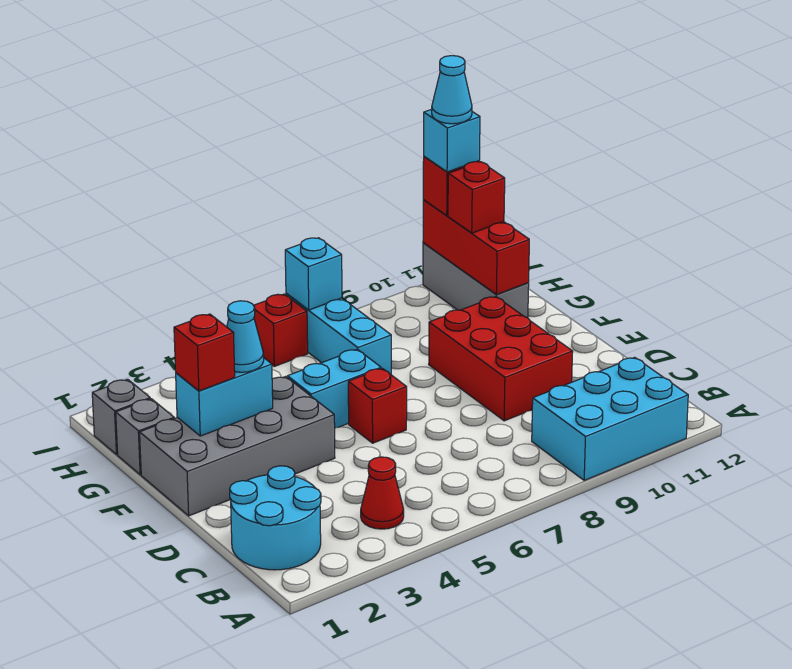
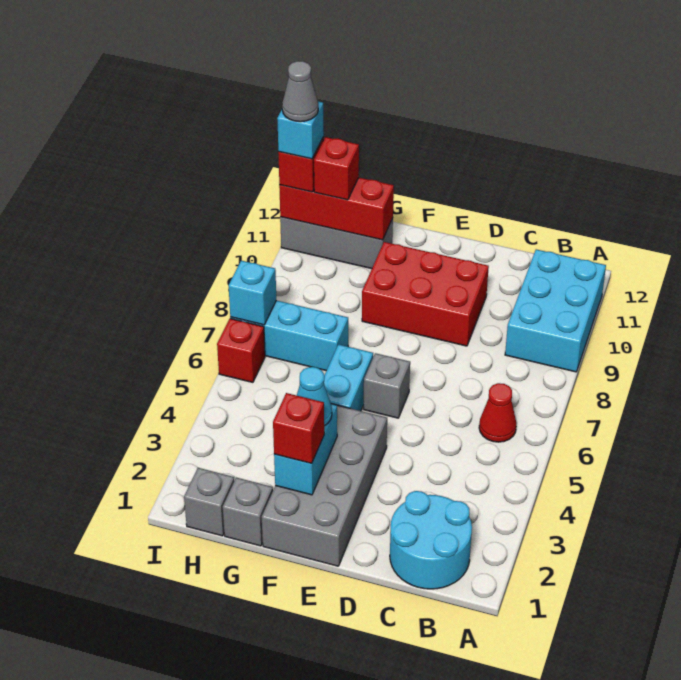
red cone B4 level 1 -> red cone B6 level 1
red brick E6 level 1 -> grey brick E6 level 1
cyan cone I11 level 5 -> grey cone I11 level 5

